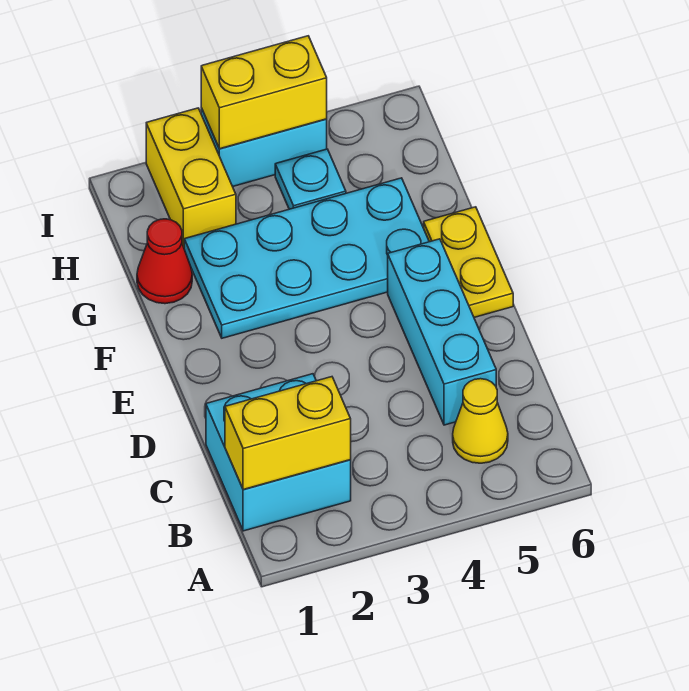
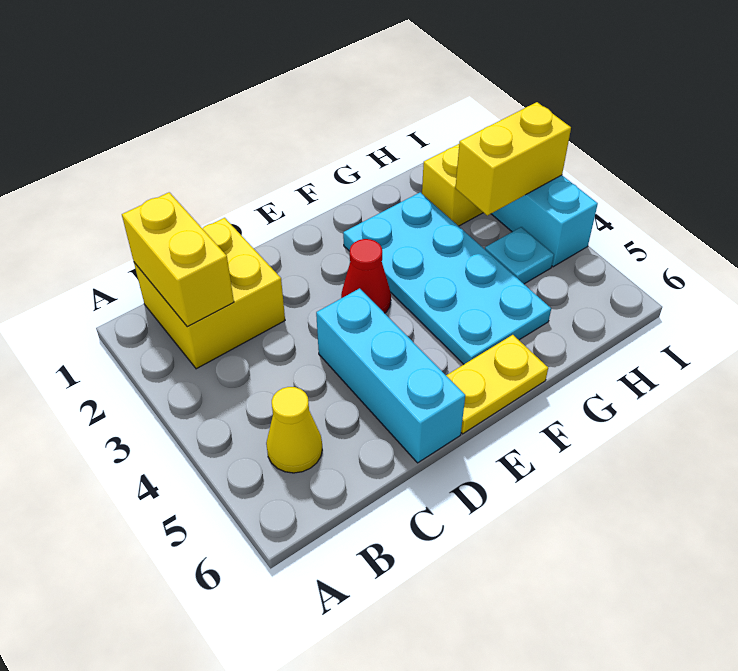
cyan brick B1:C2 level 1 -> yellow brick B1:C2 level 1
cyan brick C5:E5 level 1 -> cyan brick D4:D6 level 1
red cone G1 level 1 -> red cone E3 level 1
yellow brick I3:I4 level 2 -> yellow brick H3:I3 level 2

